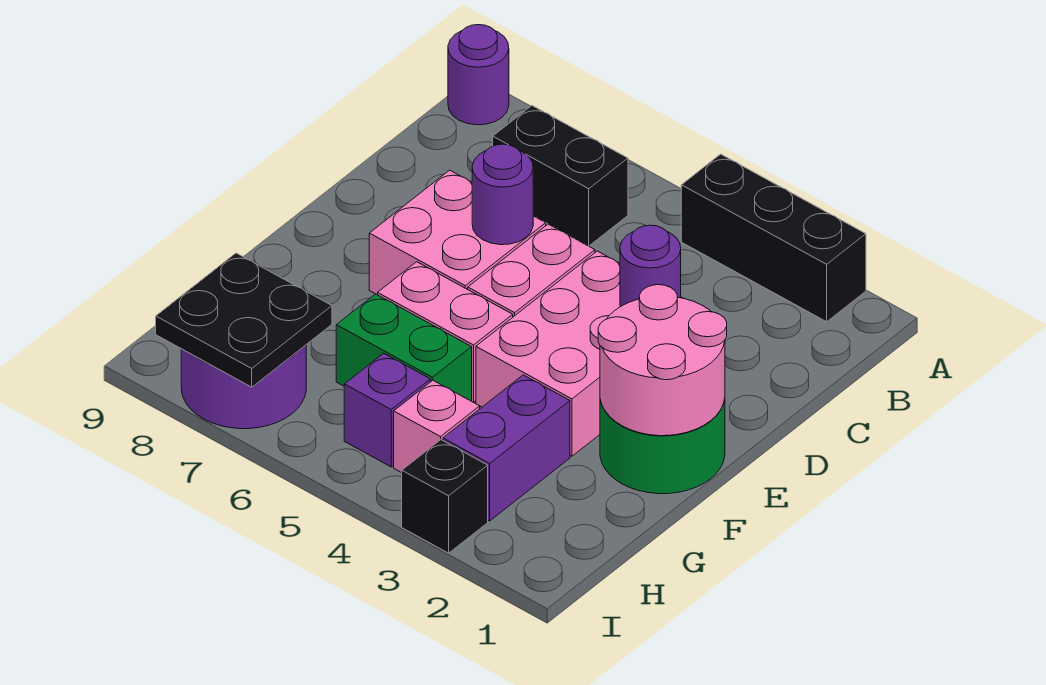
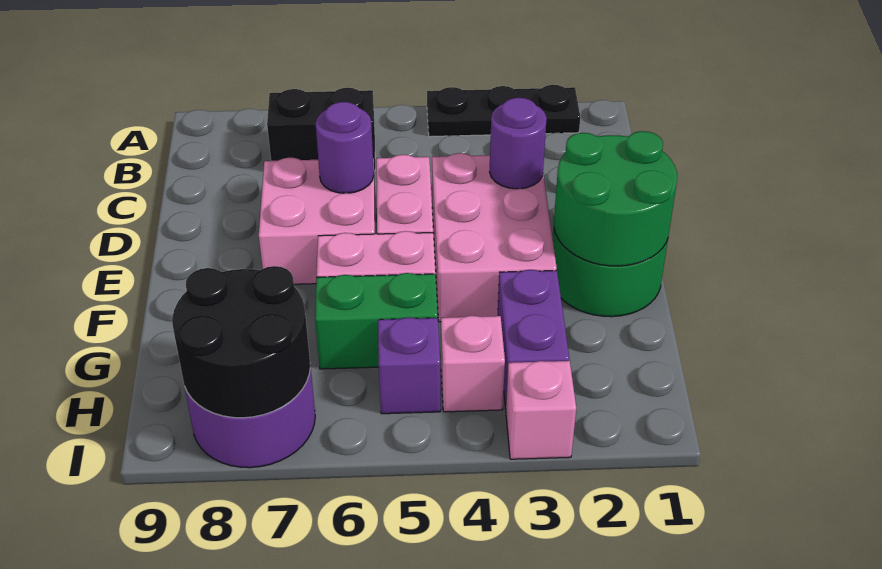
black brick A2:A4 level 1 -> black plate A2:A4 level 1
purple round brick A9 level 1 -> none
pink round brick E1:F2 level 2 -> green round brick E1:F2 level 2
black plate H7:I8 level 2 -> black round brick H7:I8 level 2
black brick I3 level 1 -> pink brick I3 level 1

